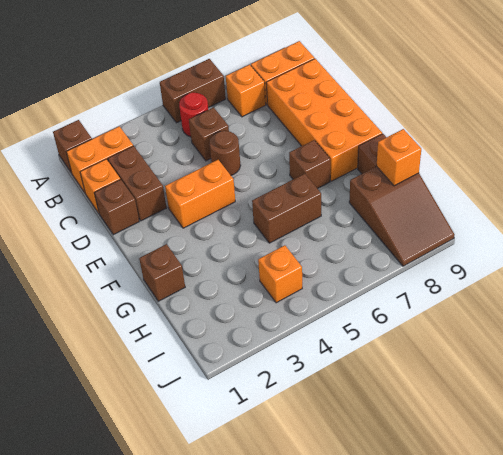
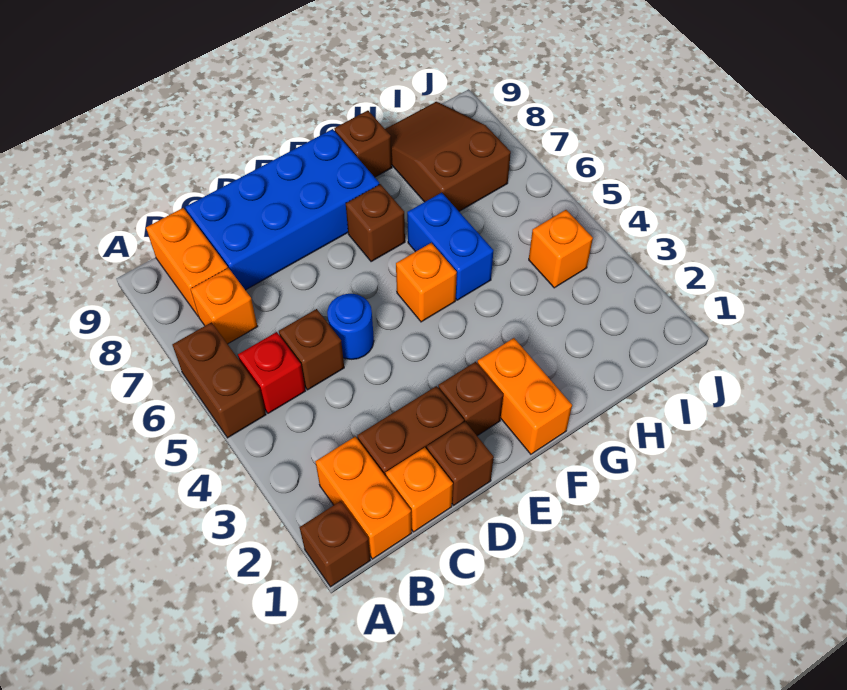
red round brick B5 level 1 -> red brick B5 level 1
orange brick C8:F9 level 1 -> blue brick C8:F9 level 1
brown round brick D5 level 1 -> blue round brick D5 level 1
orange brick E3:E4 level 1 -> orange brick F1:F2 level 1
brown brick G1 level 1 -> brown brick E2 level 1
brown brick G5:G6 level 1 -> blue brick G5:G6 level 1
brown slope H8:J9 level 1 top H -> brown slope H7:I9 level 1 top 7
orange brick H9 level 2 -> orange brick F5 level 1

